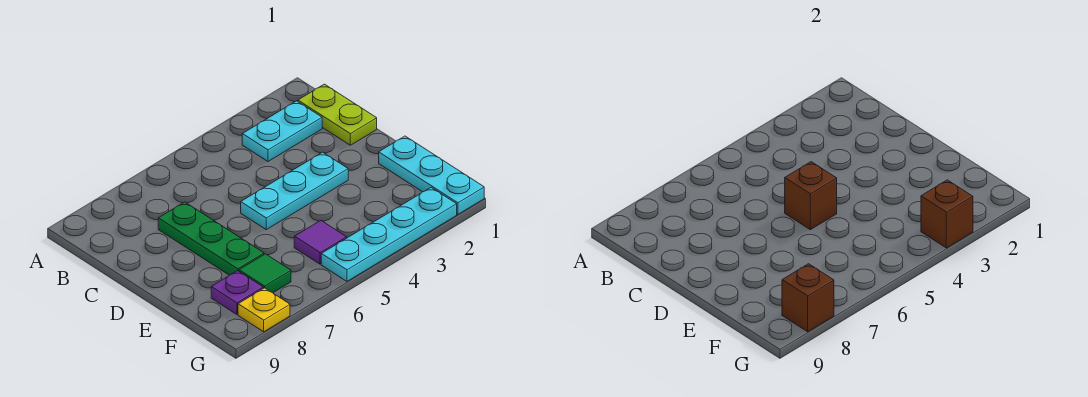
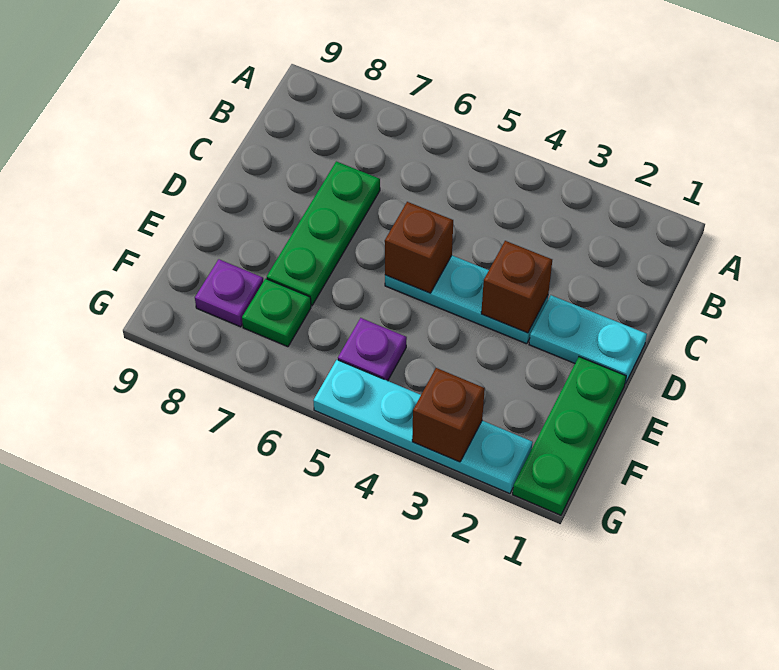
lime plate B1:C1 level 1 -> none
cyan plate B2:B3 level 1 -> cyan plate D1:D2 level 1
cyan plate E1:G1 level 1 -> green plate E1:G1 level 1
purple tile F5 level 1 -> purple plate F5 level 1
green tile F7 level 1 -> green plate F7 level 1
yellow plate G8 level 1 -> none
brown brick G8 level 2 -> brown brick D3 level 2

